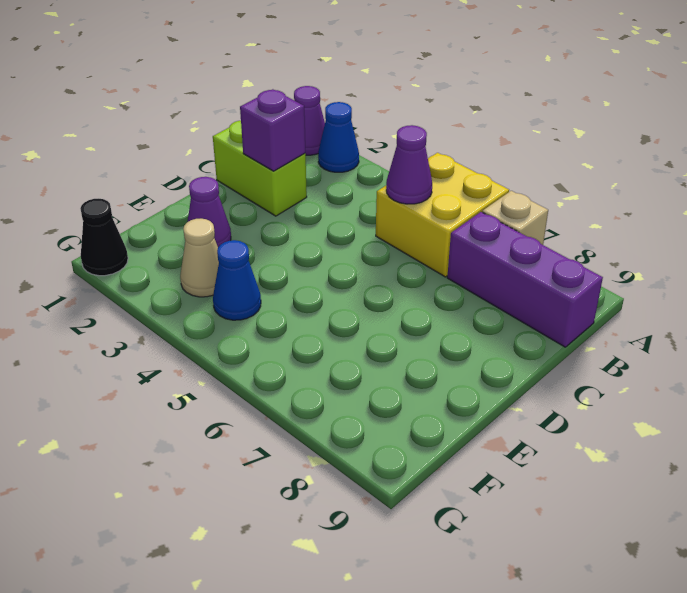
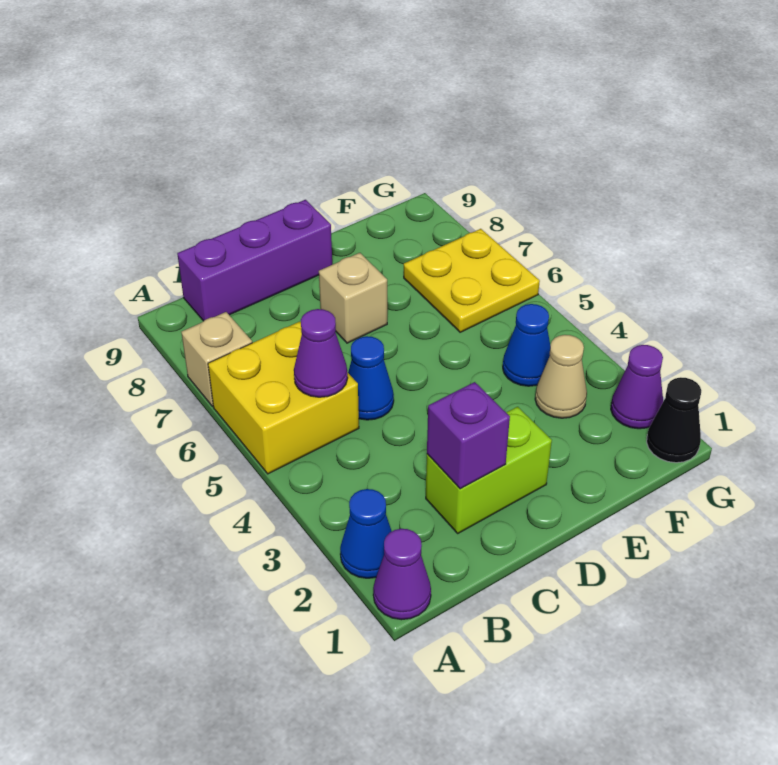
purple brick B7:B9 level 1 -> purple brick B9:D9 level 1
lime brick C1:C2 level 1 -> lime brick C2:D2 level 1
none -> blue cone C5 level 1
none -> tan brick D7 level 1
purple cone E2 level 1 -> purple cone G2 level 1
none -> yellow plate F6:G7 level 1

